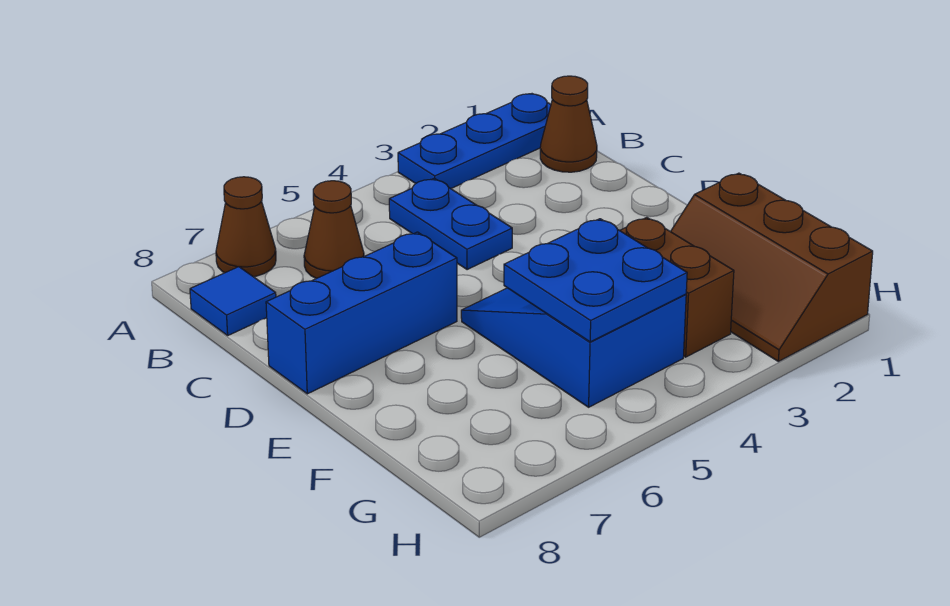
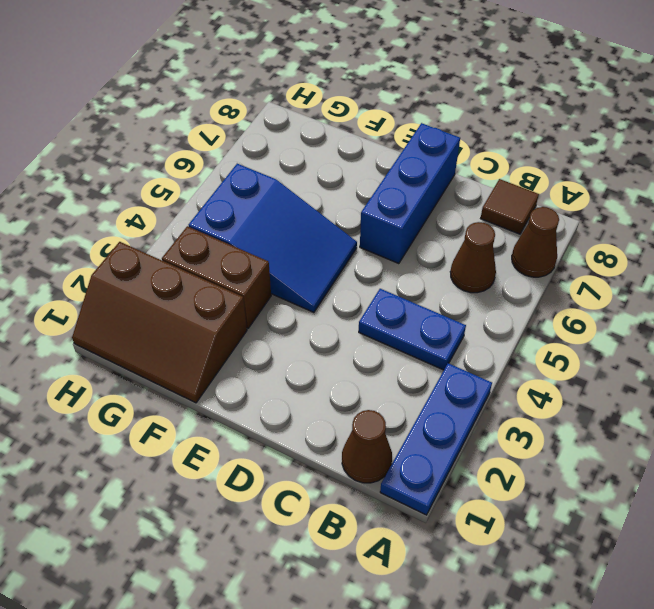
blue tile B8 level 1 -> brown tile B8 level 1
brown slope F1:H2 level 1 top 1 -> brown slope F1:H2 level 1 top 2
blue plate F4:G5 level 2 -> none

